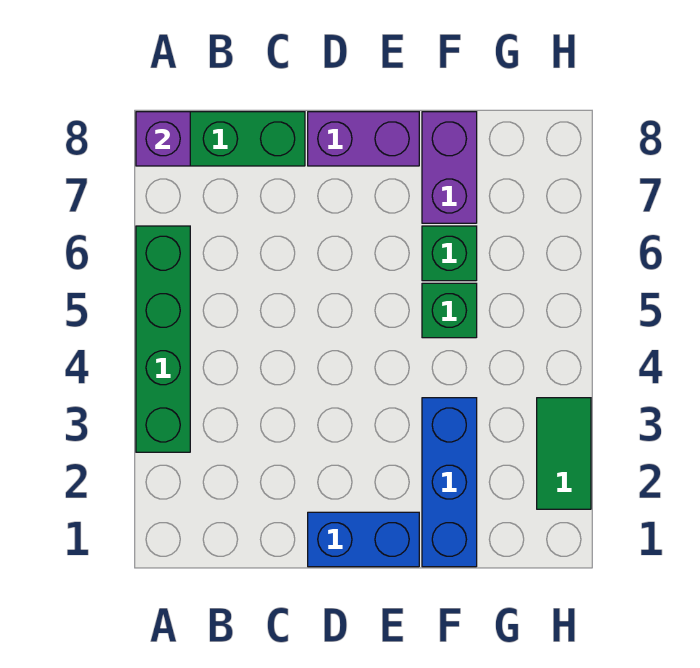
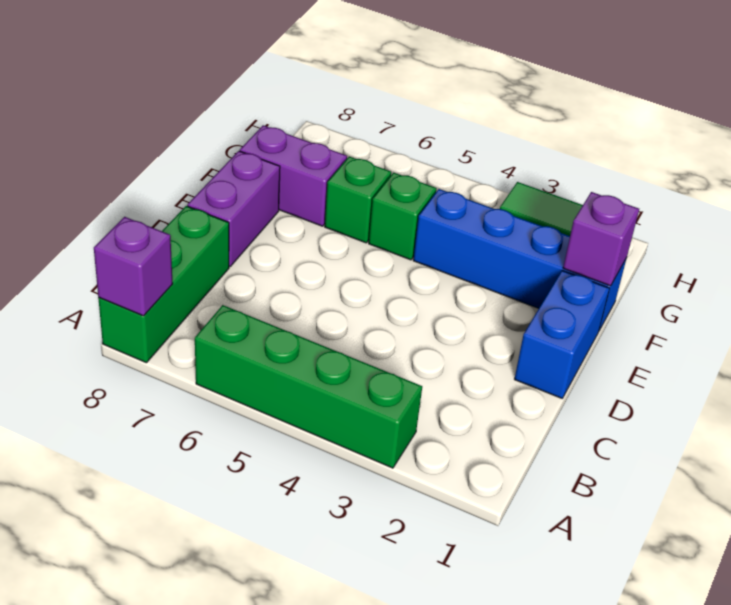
blue brick F1:F3 level 1 -> blue brick F1:F4 level 1
none -> purple brick F1 level 2

